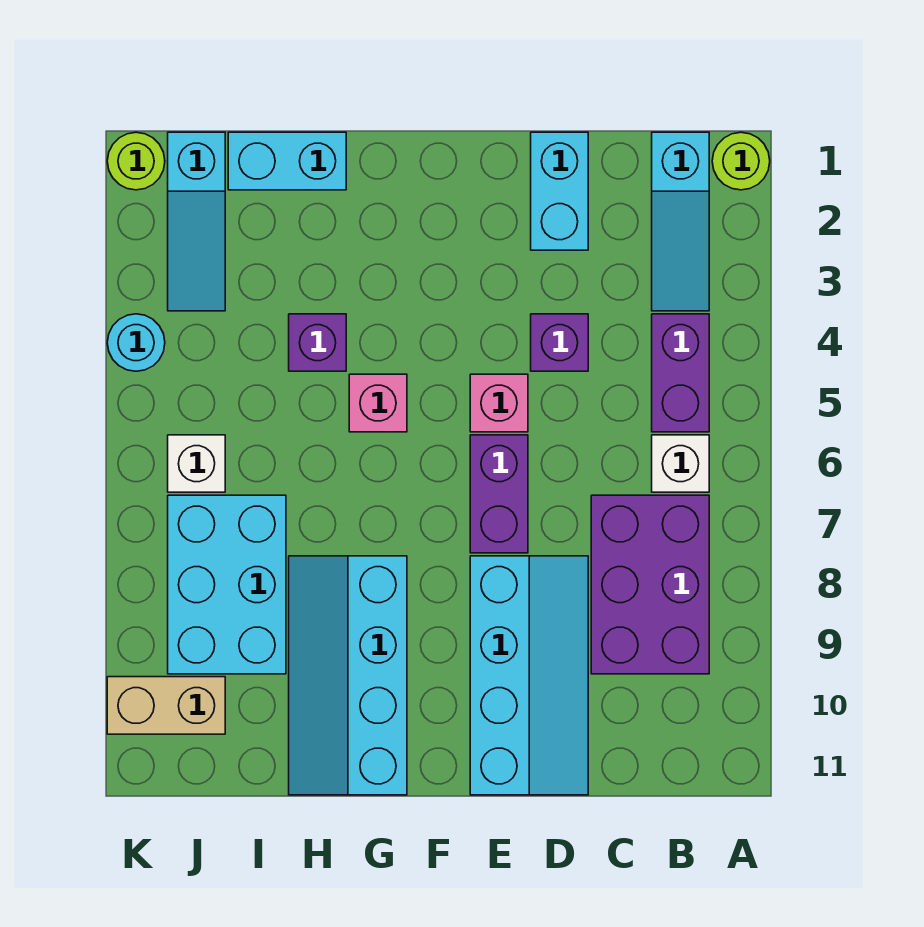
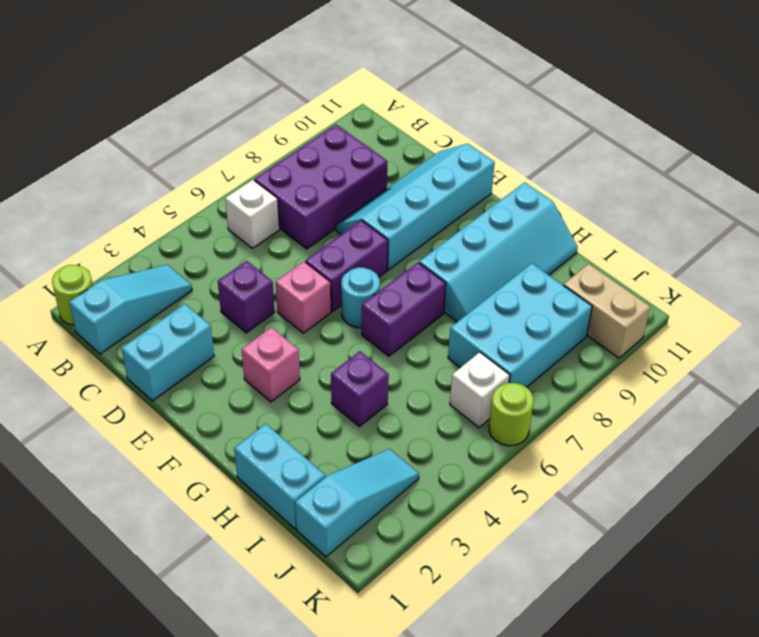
purple brick B4:B5 level 1 -> purple brick G6:G7 level 1
pink brick G5 level 1 -> pink brick F3 level 1
lime round brick K1 level 1 -> lime round brick K6 level 1
cyan round brick K4 level 1 -> cyan round brick F6 level 1

